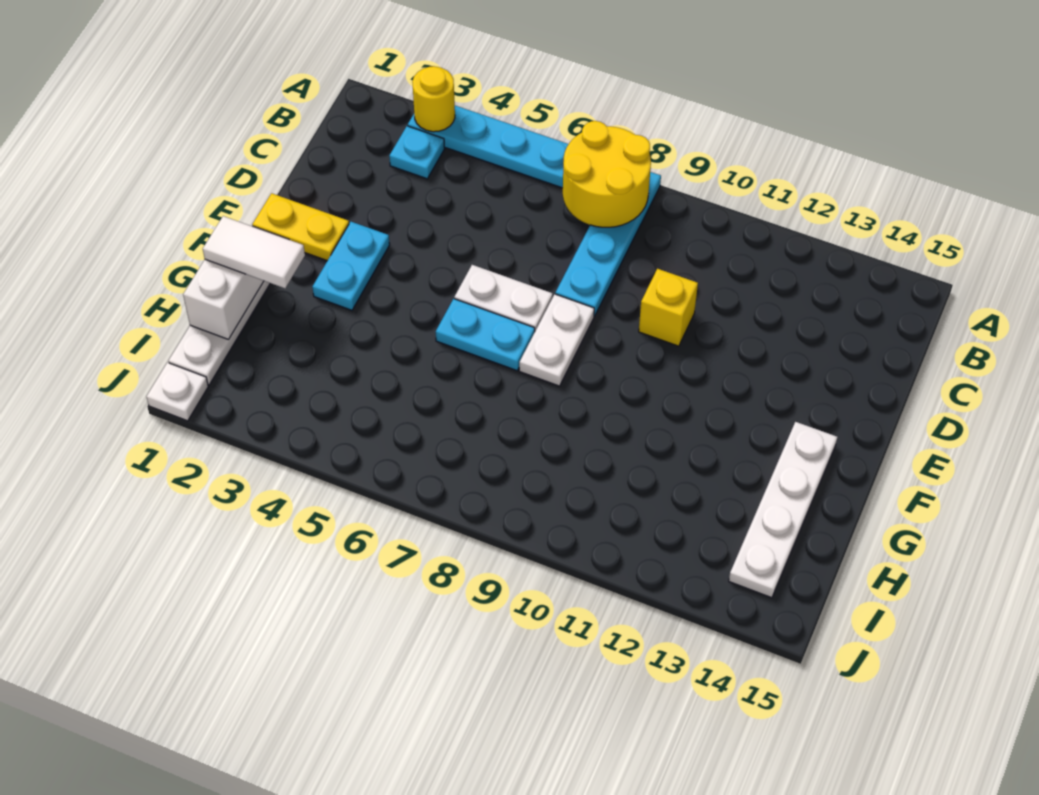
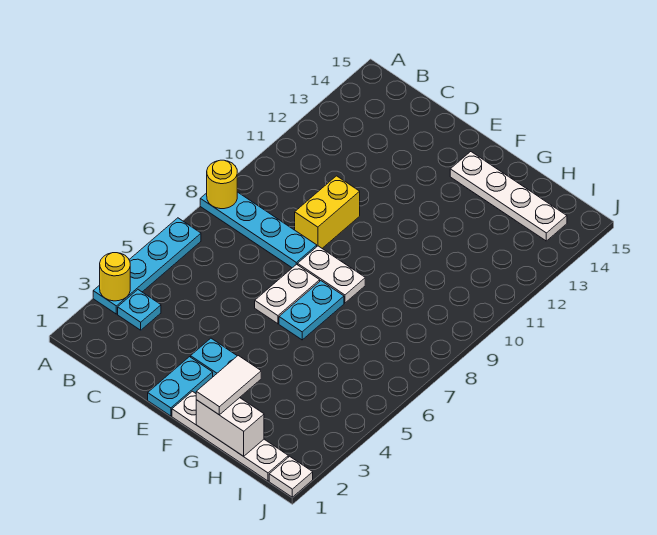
yellow round brick A7:B8 level 2 -> yellow round brick A8 level 2
yellow brick D10 level 1 -> yellow brick D9:D10 level 1
yellow plate E1:E2 level 1 -> cyan plate E1:E2 level 1

